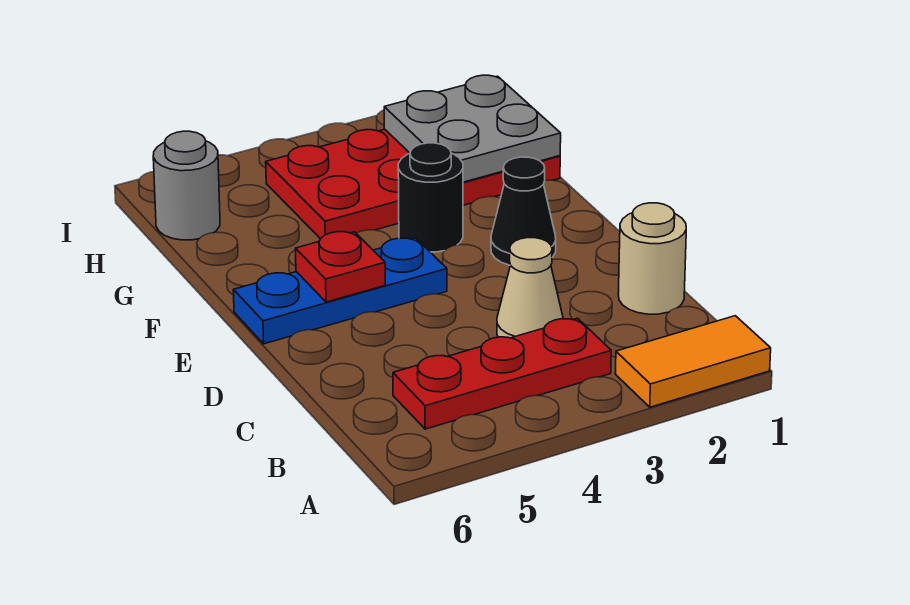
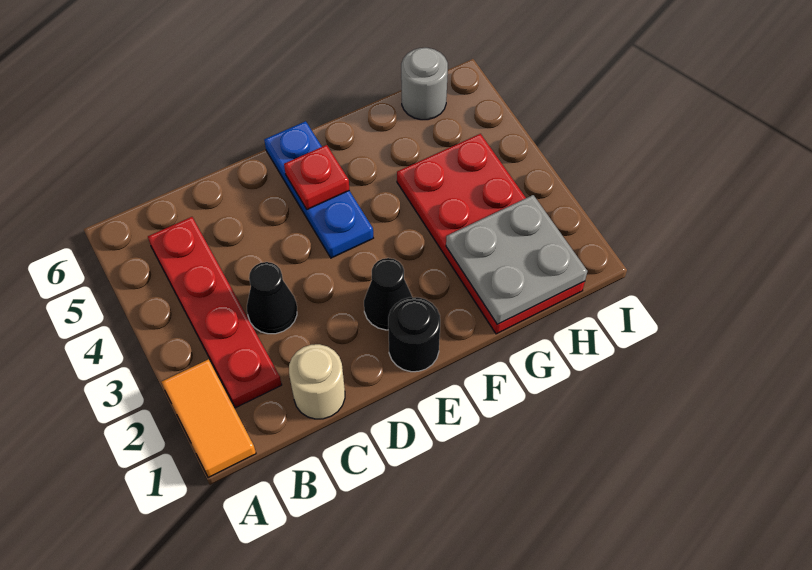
red plate B3:B5 level 1 -> red plate B2:B5 level 1
tan cone C3 level 1 -> black cone C3 level 1
black round brick F3 level 1 -> black round brick E1 level 1

